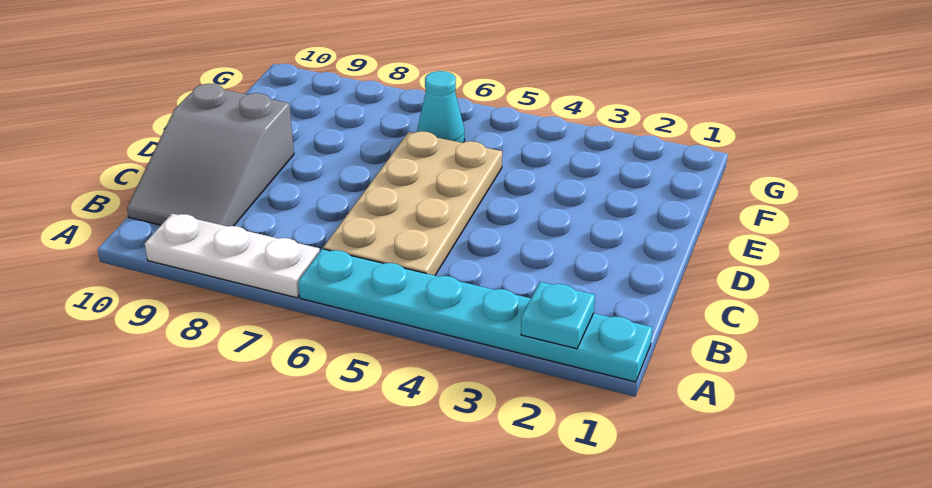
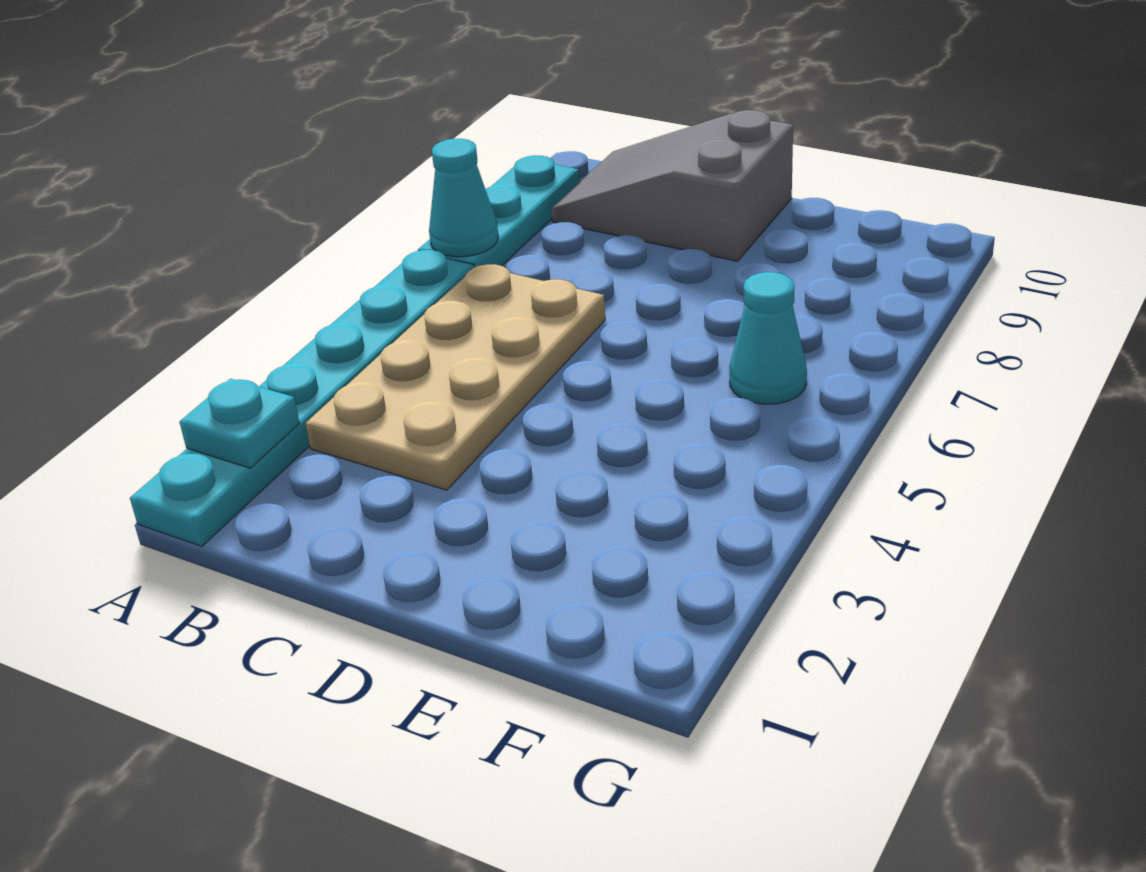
white plate A7:A9 level 1 -> cyan plate A7:A9 level 1
none -> cyan cone A7 level 2
tan plate B5:E6 level 1 -> tan plate B3:C6 level 1

